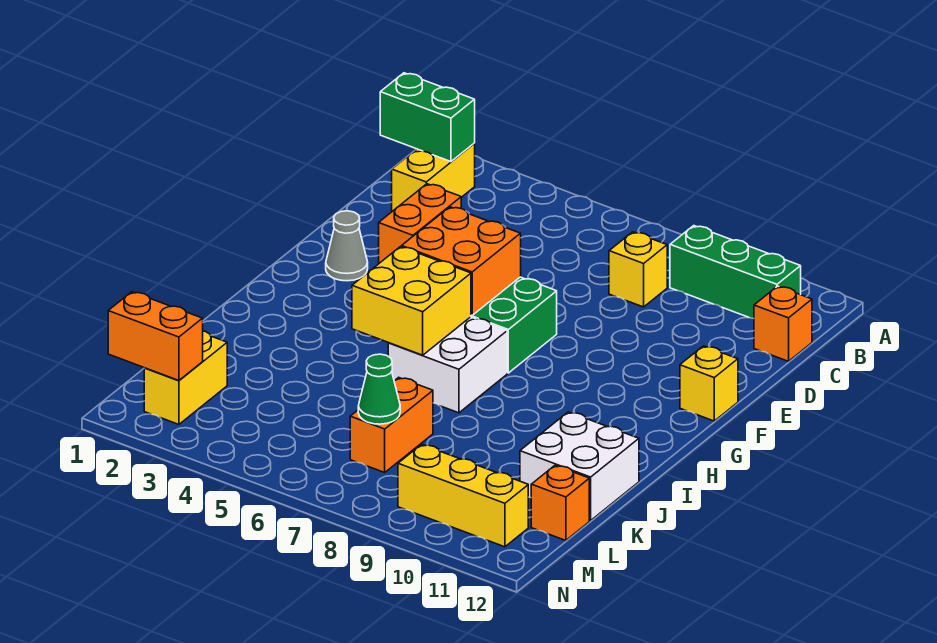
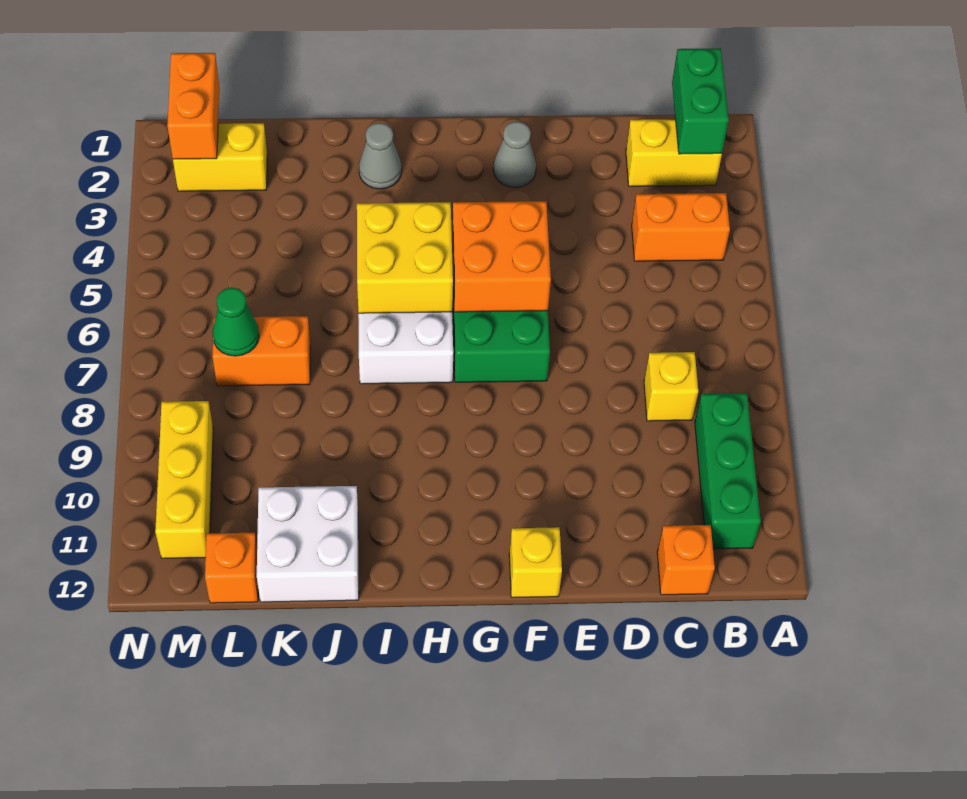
orange brick D3:E3 level 1 -> orange brick B4:C4 level 1
none -> grey cone I2 level 1

